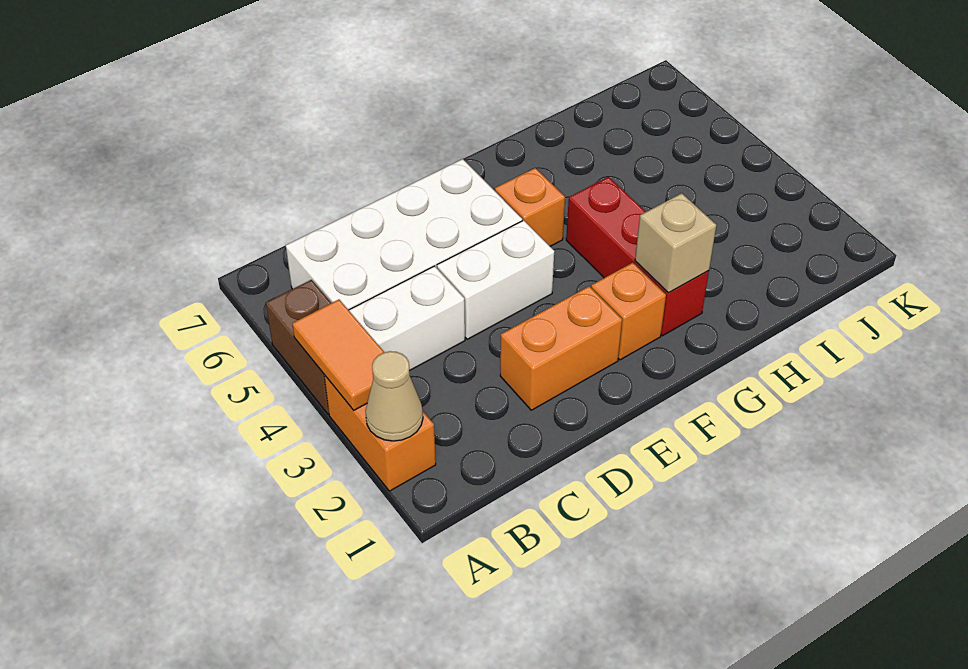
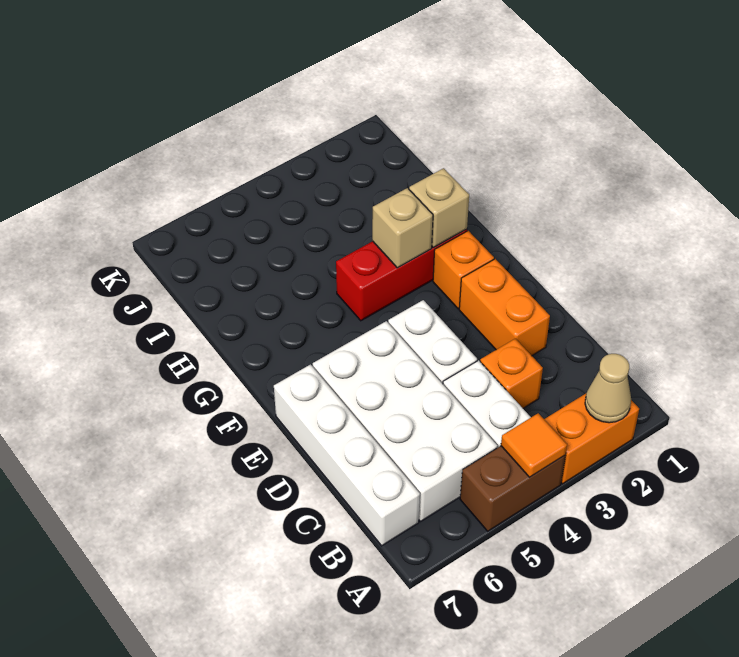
orange tile A3:A4 level 2 -> orange tile A4 level 2
none -> white brick B7:E7 level 1
orange brick F5 level 1 -> orange brick C3 level 1
none -> tan brick G3 level 2

